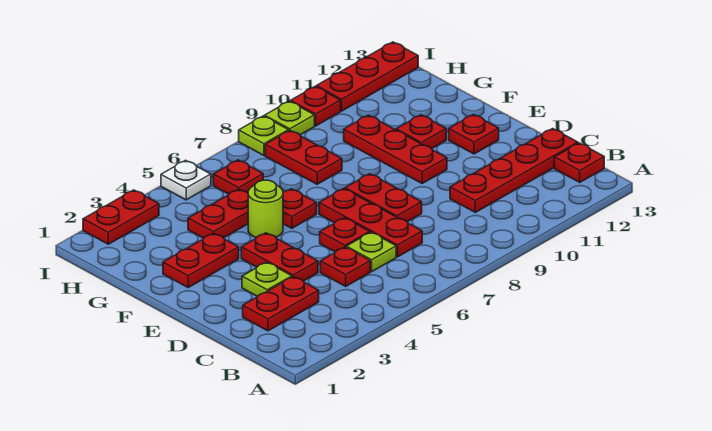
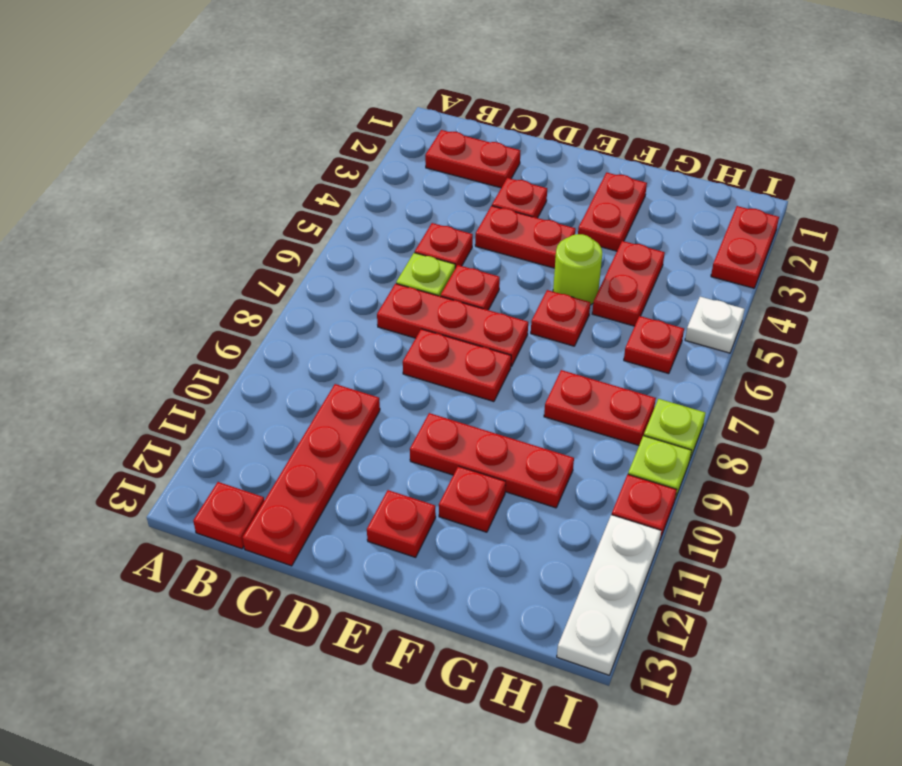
red plate C2:C3 level 1 -> red plate B2:C2 level 1
lime plate D3 level 1 -> red plate D3 level 1
red plate I11:I13 level 1 -> white plate I11:I13 level 1

